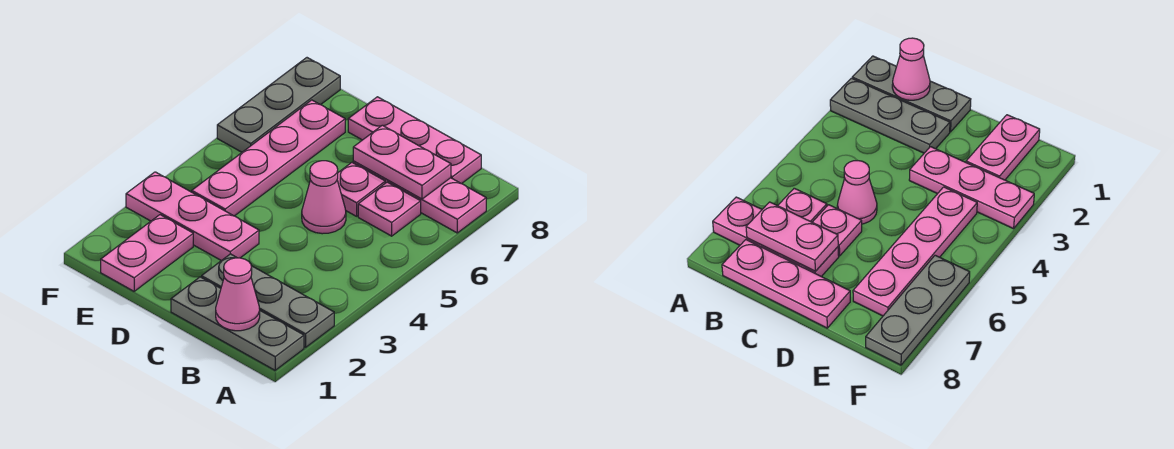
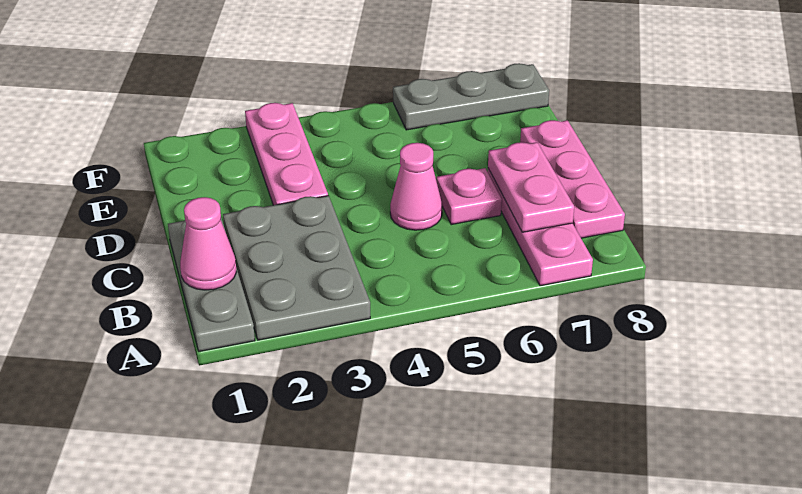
grey plate A2:C2 level 1 -> grey plate A2:C3 level 1
pink plate B6 level 1 -> none
pink plate E1:E2 level 1 -> none
pink plate E4:E7 level 1 -> none

